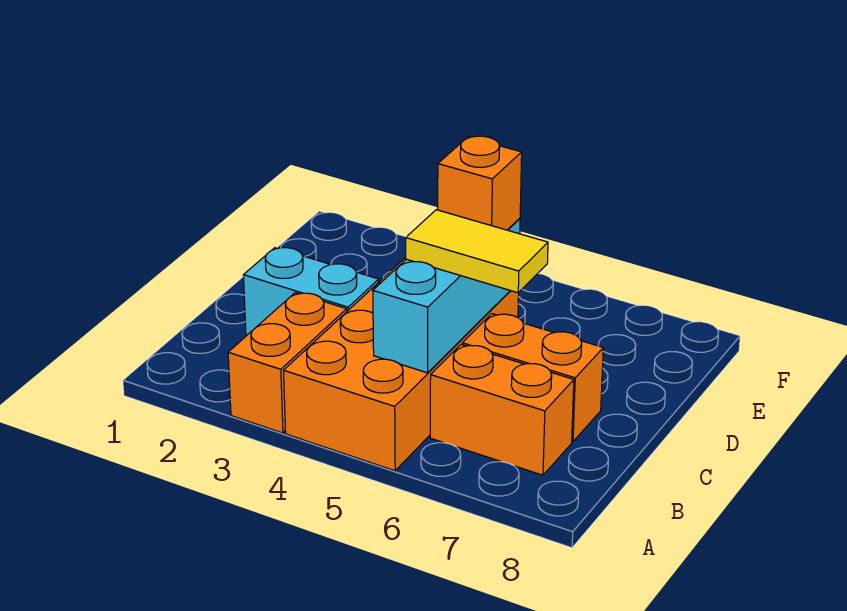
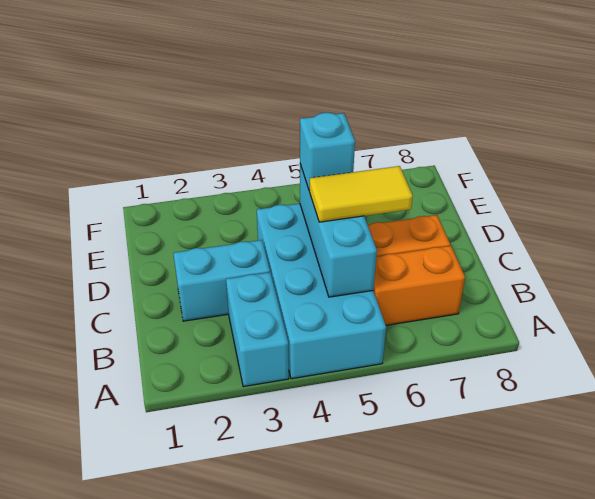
orange brick A3:B3 level 1 -> cyan brick A3:B3 level 1
orange brick A4:D5 level 1 -> cyan brick A4:D5 level 1
orange brick D5 level 3 -> cyan brick D5 level 3

